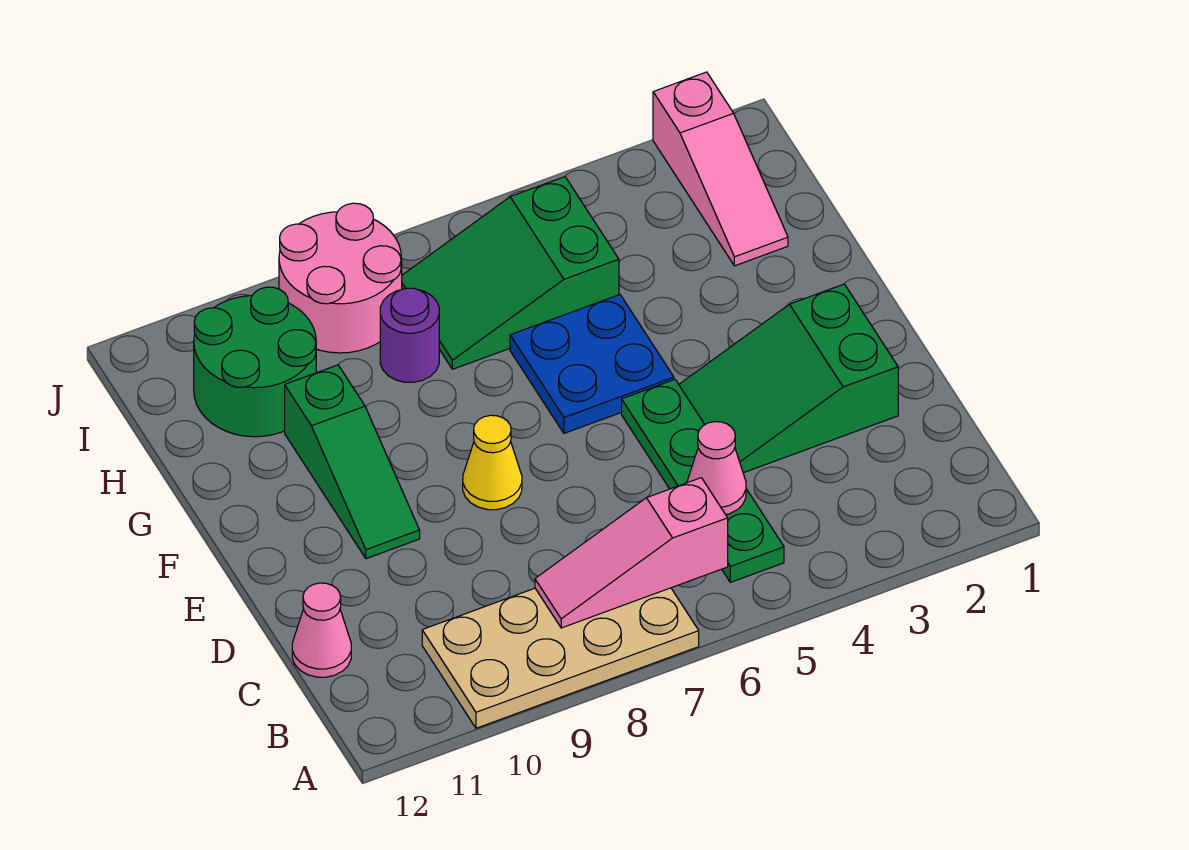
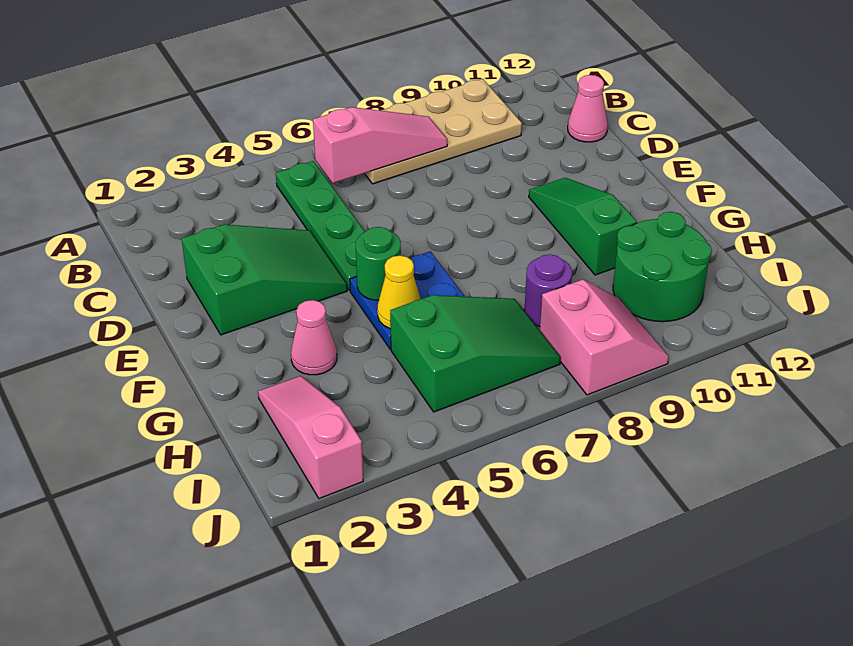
pink cone C5 level 2 -> pink cone G3 level 1
yellow cone E8 level 1 -> yellow cone G5 level 2
none -> green round brick F5 level 2
pink round brick I8:J9 level 1 -> pink slope I8:J9 level 1 top 8

